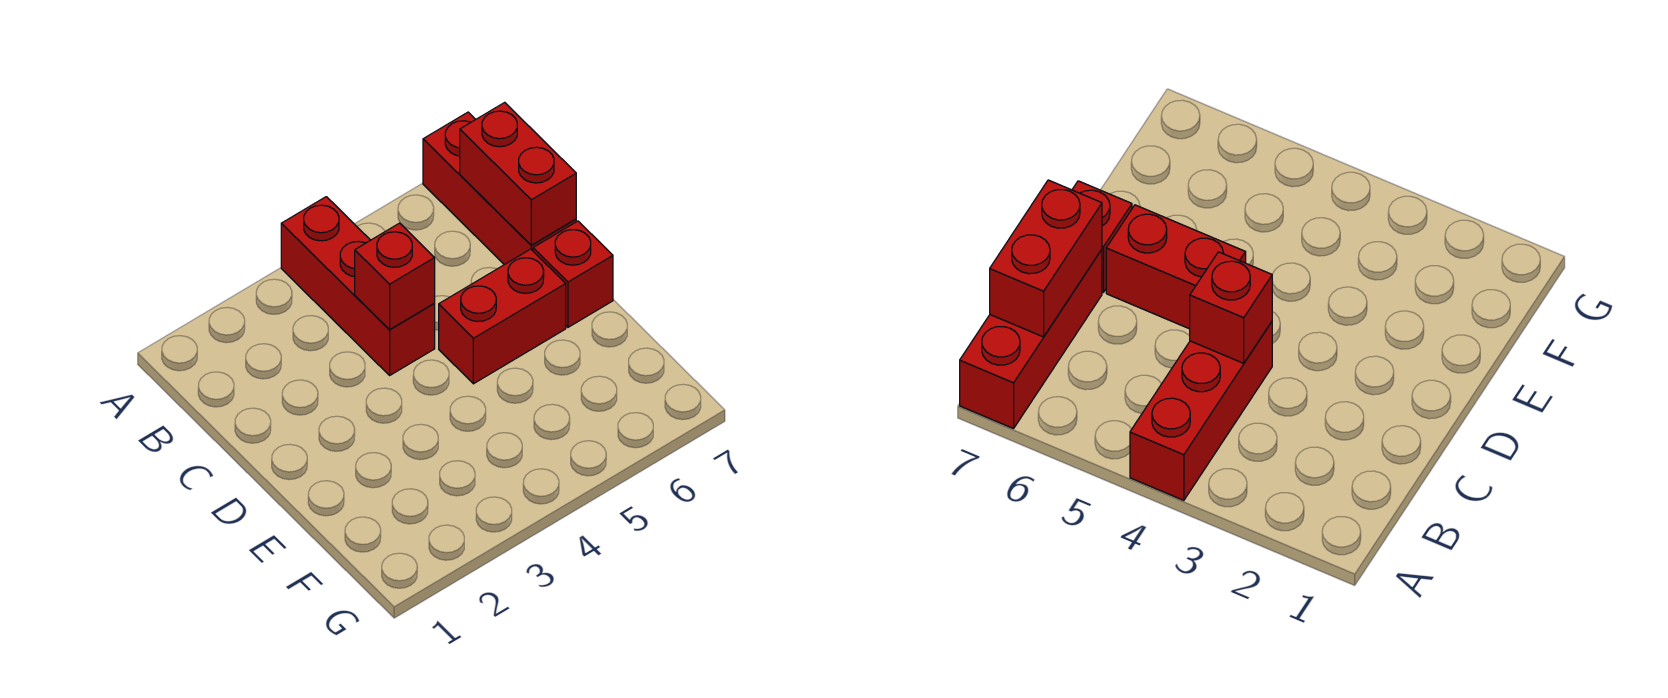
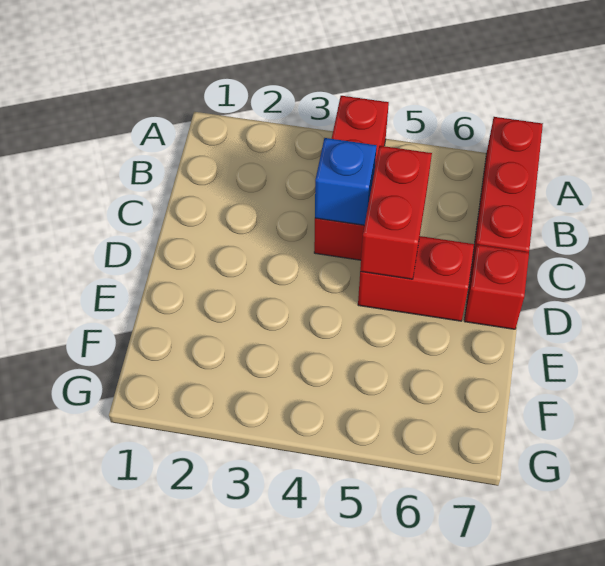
red brick B7:C7 level 2 -> red brick C5:D5 level 2
red brick C4 level 2 -> blue brick C4 level 2

